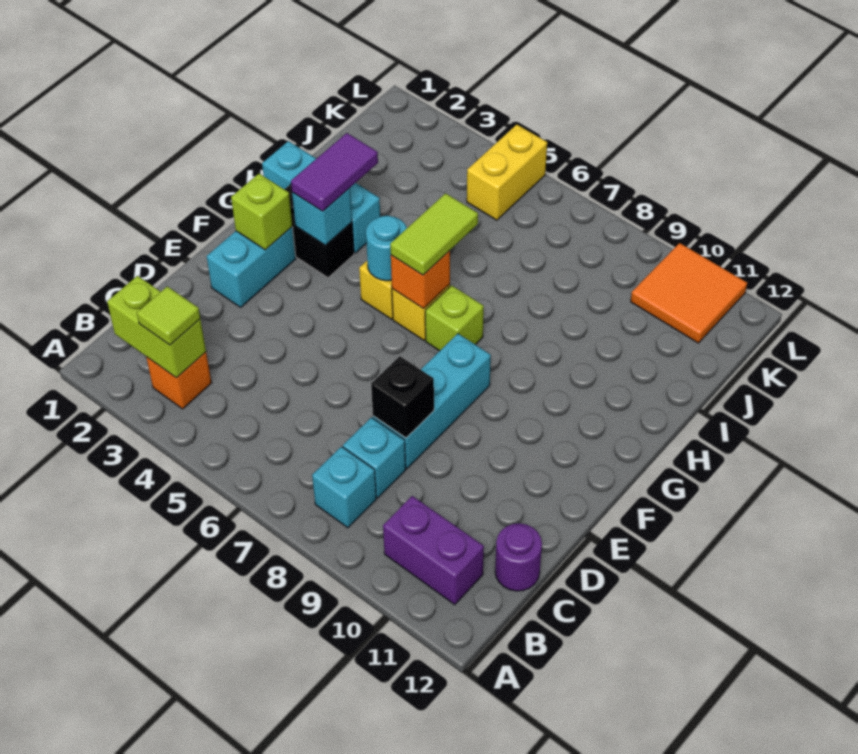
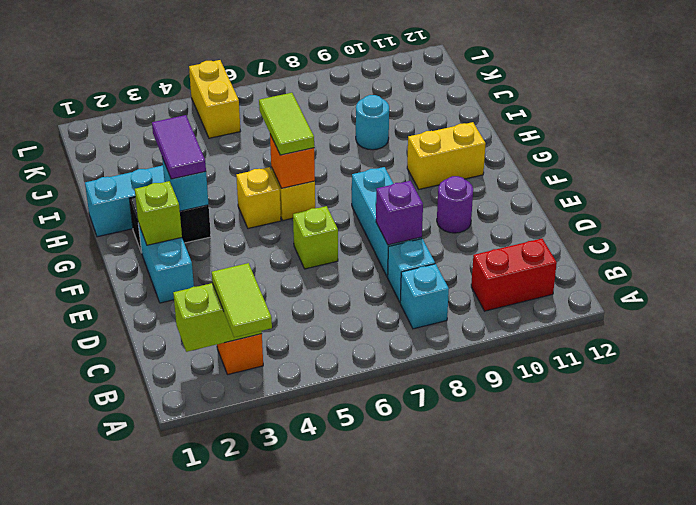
lime tile B3 level 3 -> lime tile A3:B3 level 3
purple brick B10:B11 level 1 -> red brick B10:B11 level 1
purple round brick C12 level 1 -> purple round brick E10 level 1
black brick D8 level 2 -> purple brick D8 level 2
cyan round brick G5 level 2 -> cyan round brick I9 level 1
lime brick G7 level 1 -> lime brick E6 level 1
none -> yellow brick G10:G11 level 1
orange tile K10:L11 level 1 -> none

